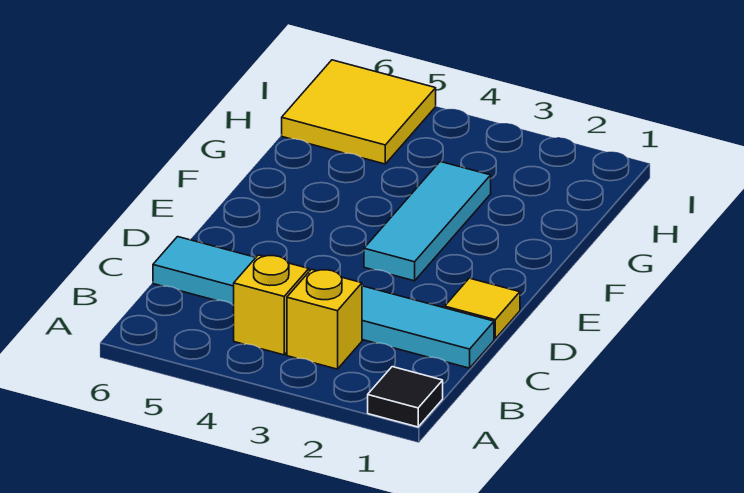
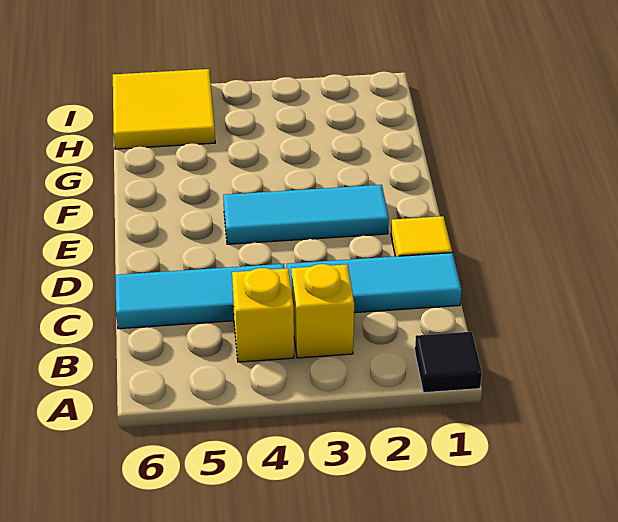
cyan tile E3:G3 level 1 -> cyan tile E2:E4 level 1

